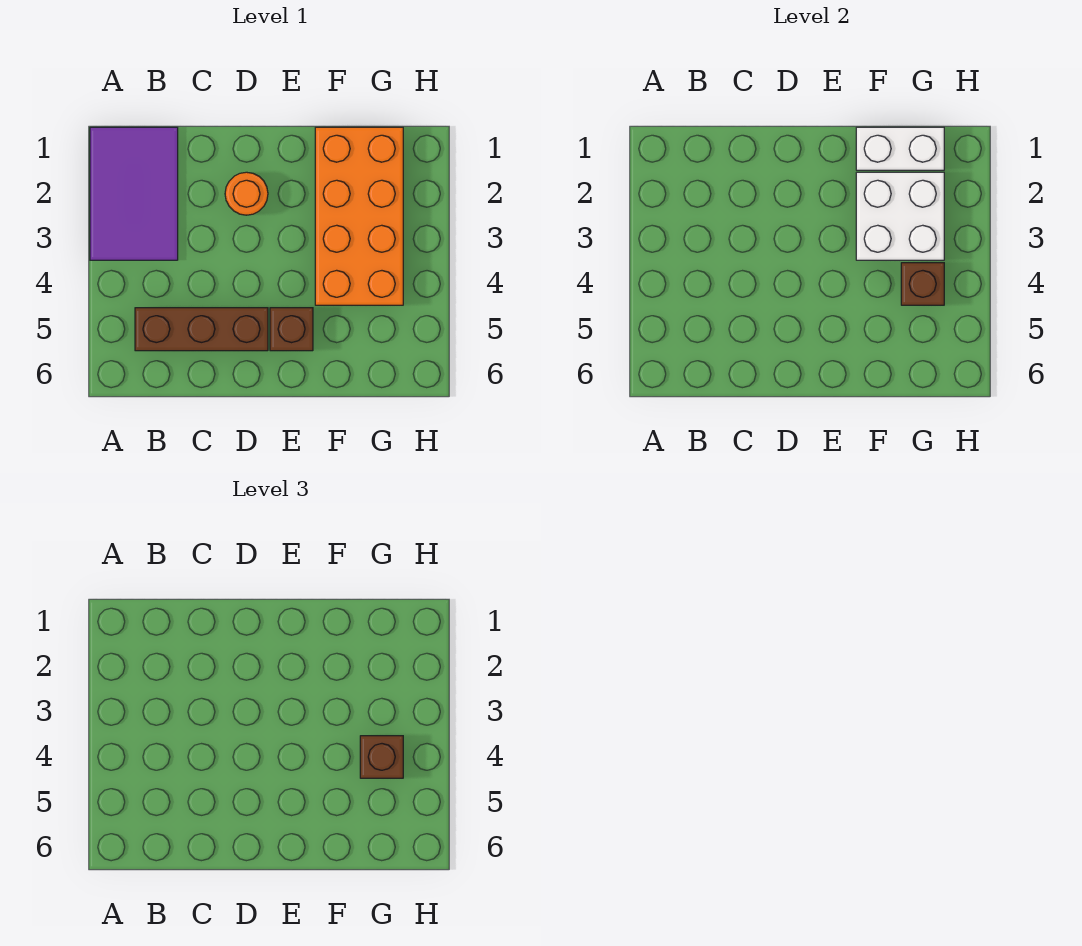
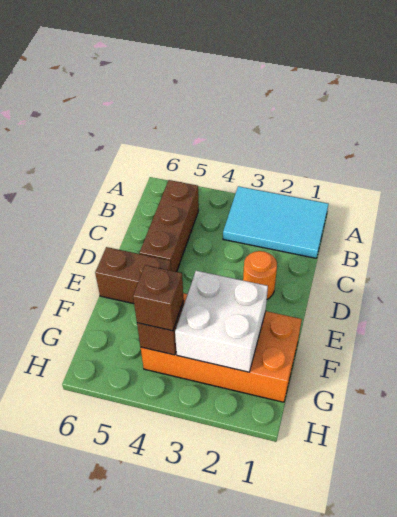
purple tile A1:B3 level 1 -> cyan tile A1:B3 level 1
brown brick E5 level 1 -> brown brick E5:E6 level 1
white brick F1:G1 level 2 -> none

